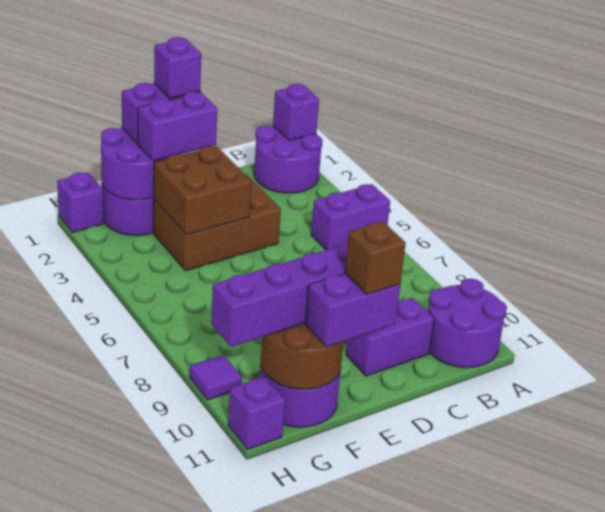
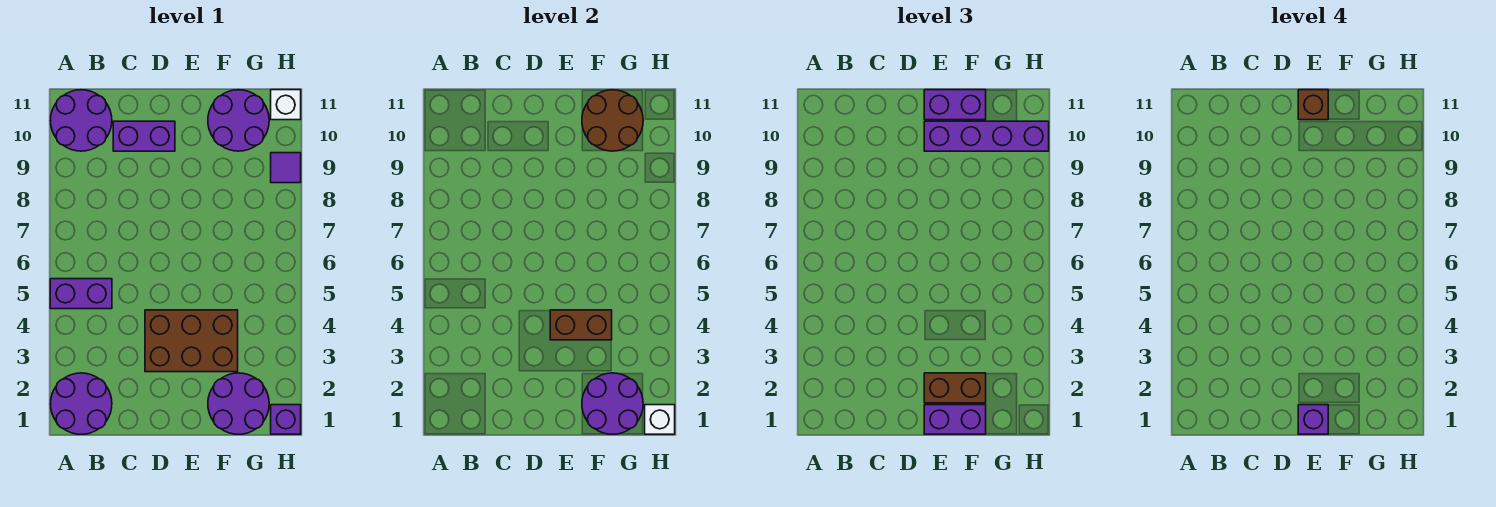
purple brick A1 level 2 -> none
purple brick E2:F2 level 3 -> brown brick E2:F2 level 3
brown brick E3:F4 level 2 -> brown brick E4:F4 level 2
none -> white brick H1 level 2
purple brick H11 level 1 -> white brick H11 level 1

